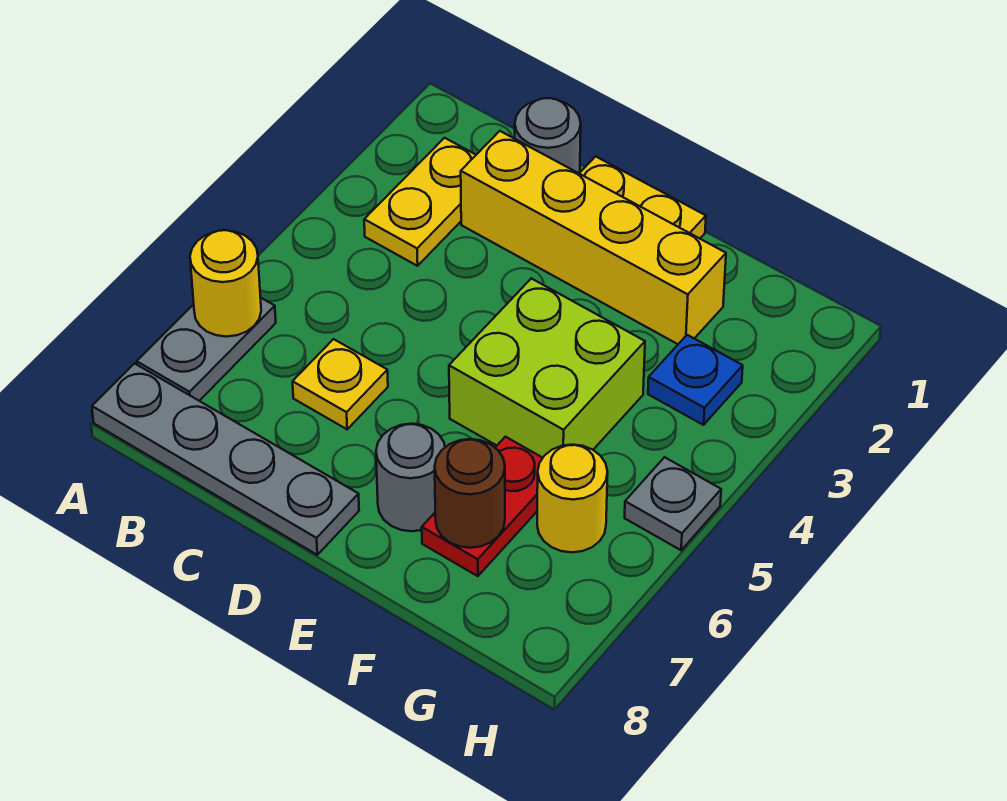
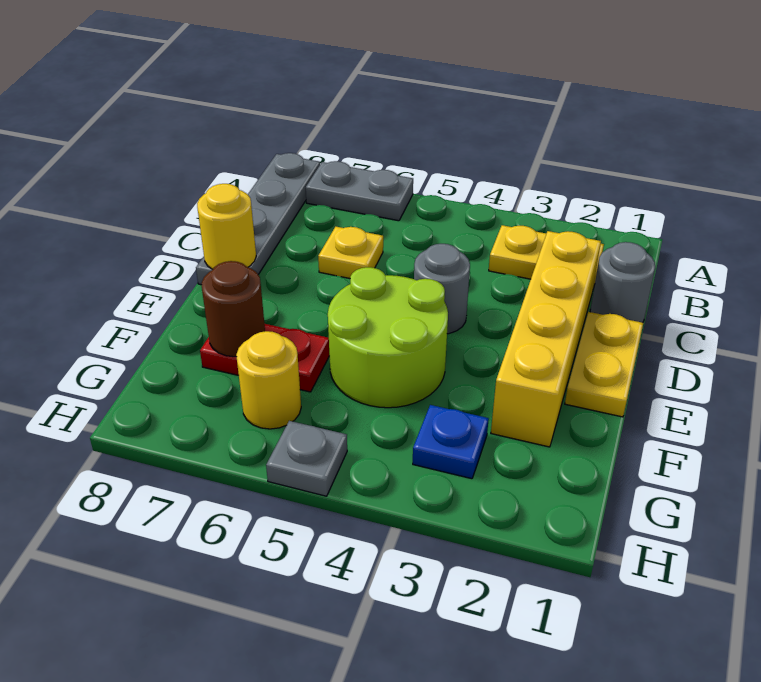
yellow round brick A6 level 2 -> yellow round brick D8 level 2
lime brick E4:F5 level 1 -> lime round brick E4:F5 level 1
grey round brick E7 level 1 -> grey round brick D4 level 1

